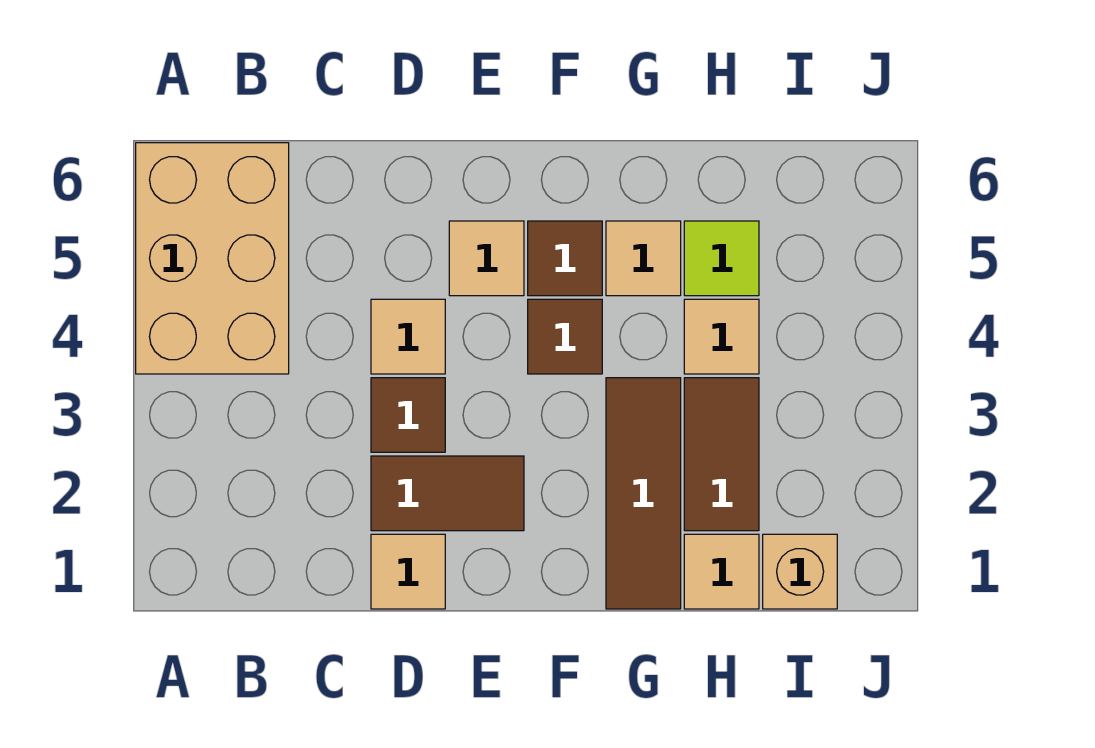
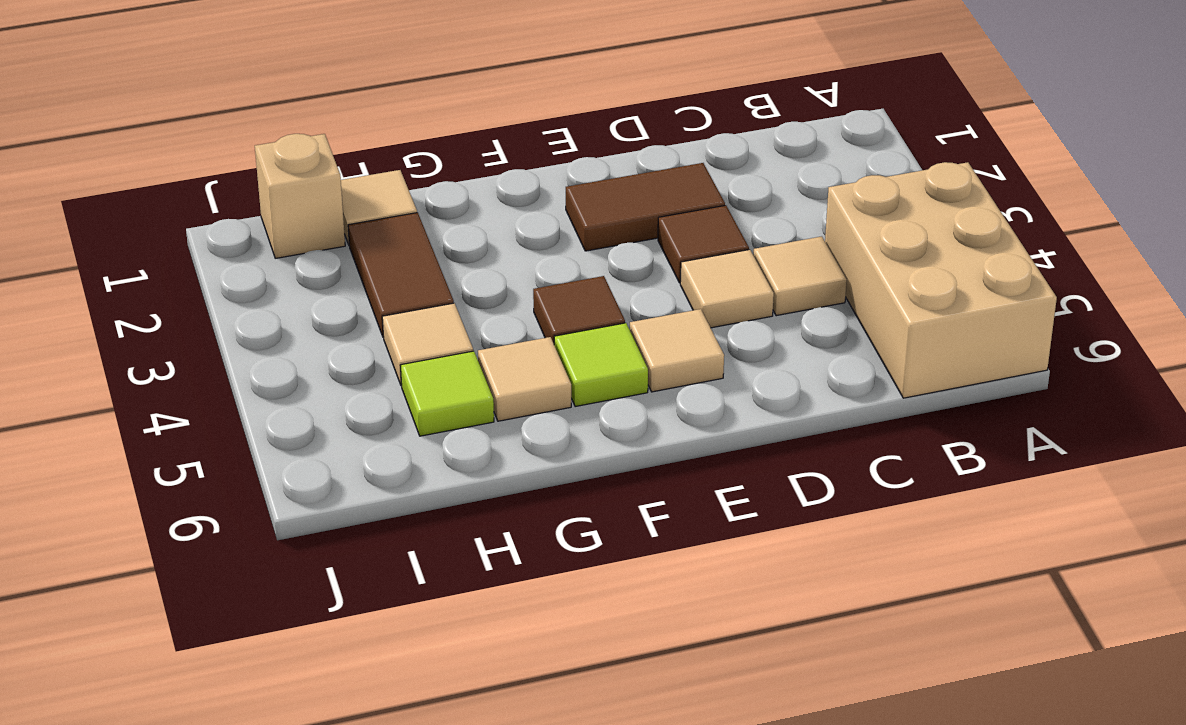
tan tile D1 level 1 -> tan tile C4 level 1
brown tile F5 level 1 -> lime tile F5 level 1
brown tile G1:G3 level 1 -> none

